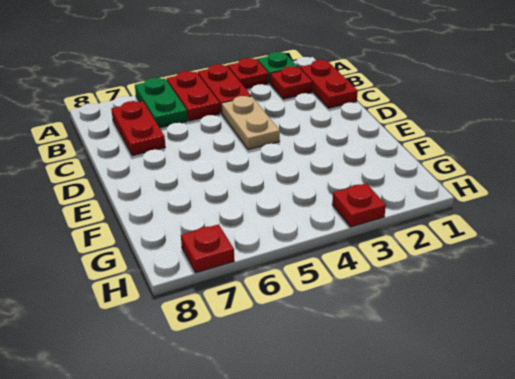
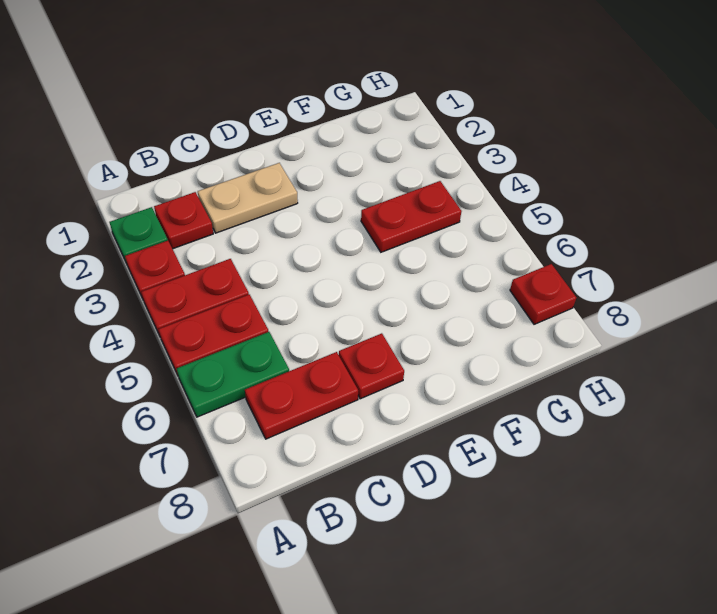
red plate B1:C1 level 1 -> red plate F4:G4 level 1
tan plate C4:D4 level 1 -> tan plate C2:D2 level 1
red plate H3 level 1 -> red plate D7 level 1

